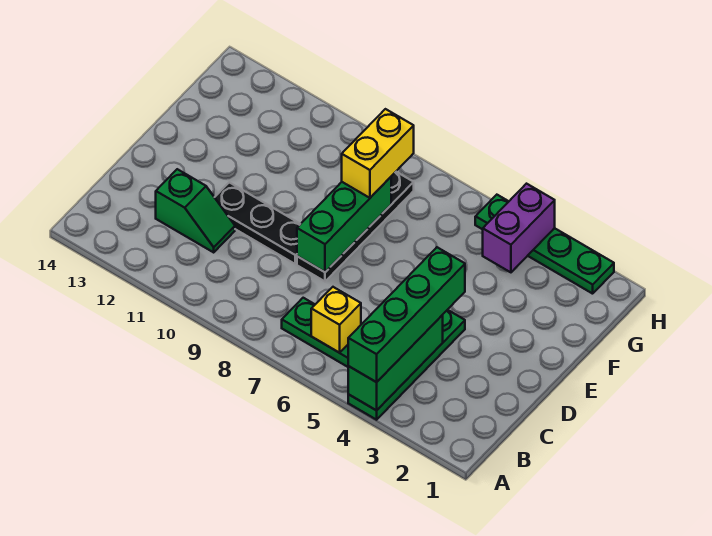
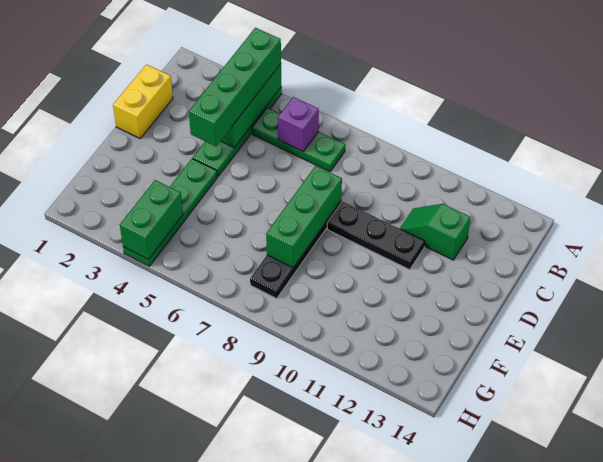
yellow brick B6 level 2 -> purple brick B6 level 2
yellow brick F8:G8 level 3 -> yellow brick C1:D1 level 1
purple brick G4:H4 level 2 -> green brick G4:H4 level 2
green plate H2:H5 level 1 -> green plate E4:H4 level 1

